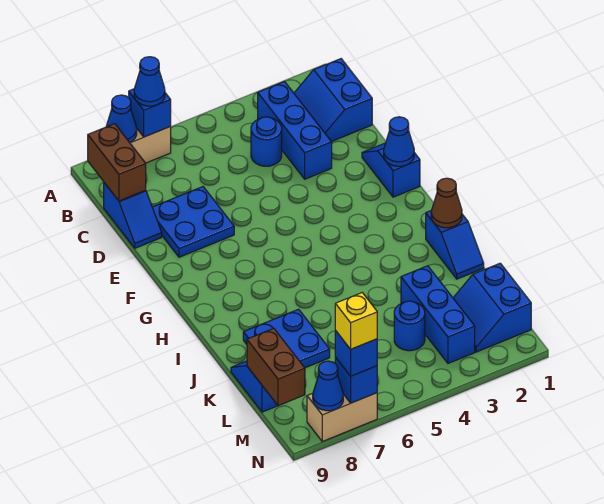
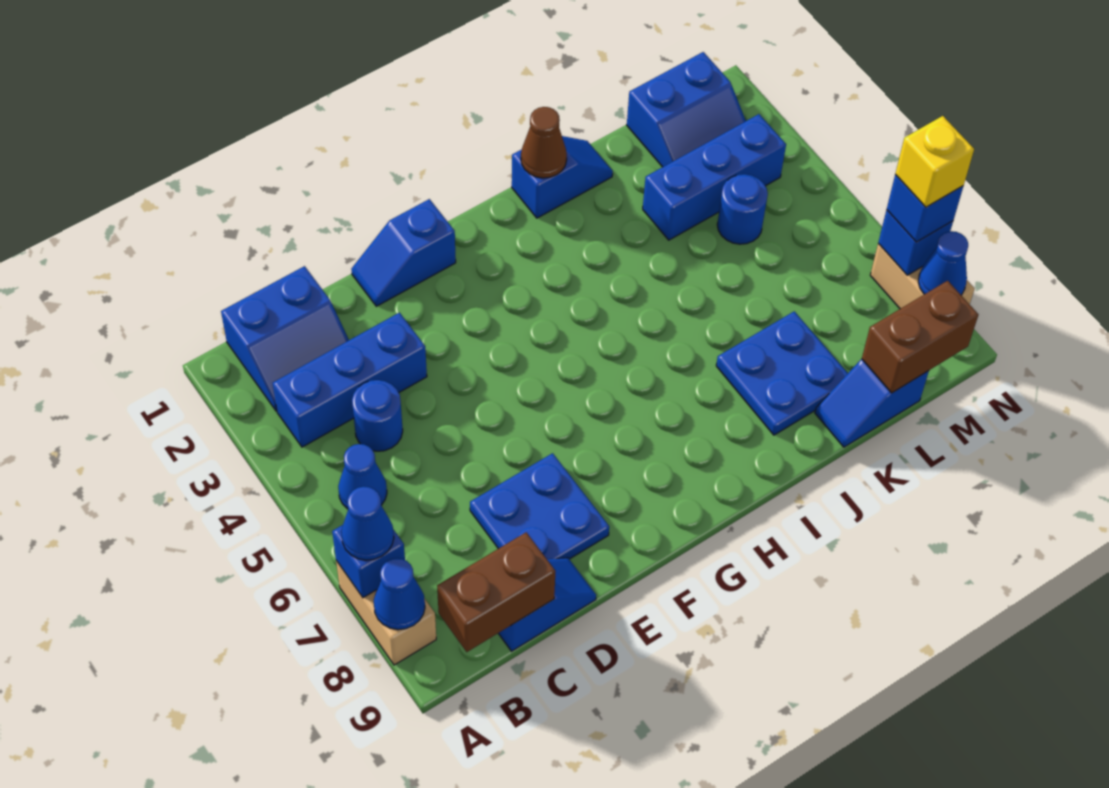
blue cone F1 level 2 -> blue cone B5 level 1

